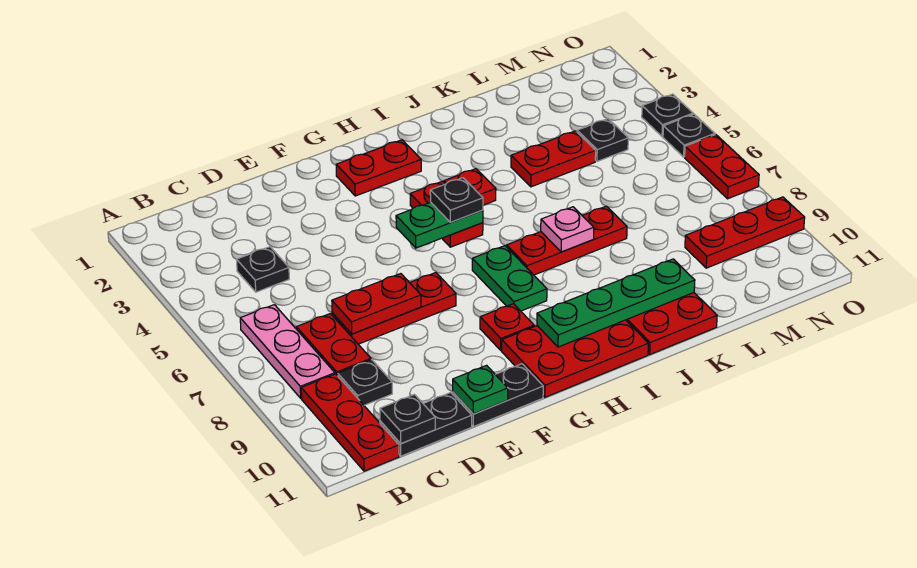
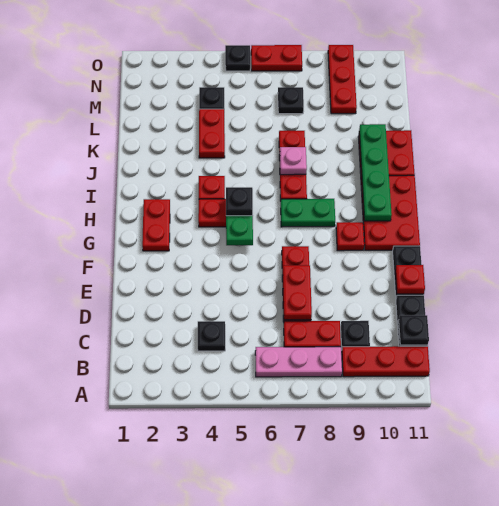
green plate E11 level 2 -> red plate E11 level 2
black plate O4 level 1 -> black plate M7 level 1

